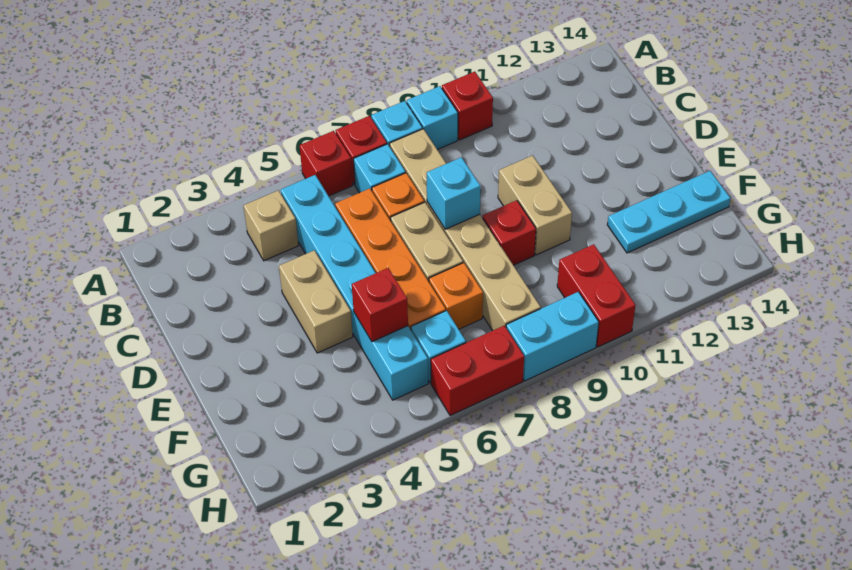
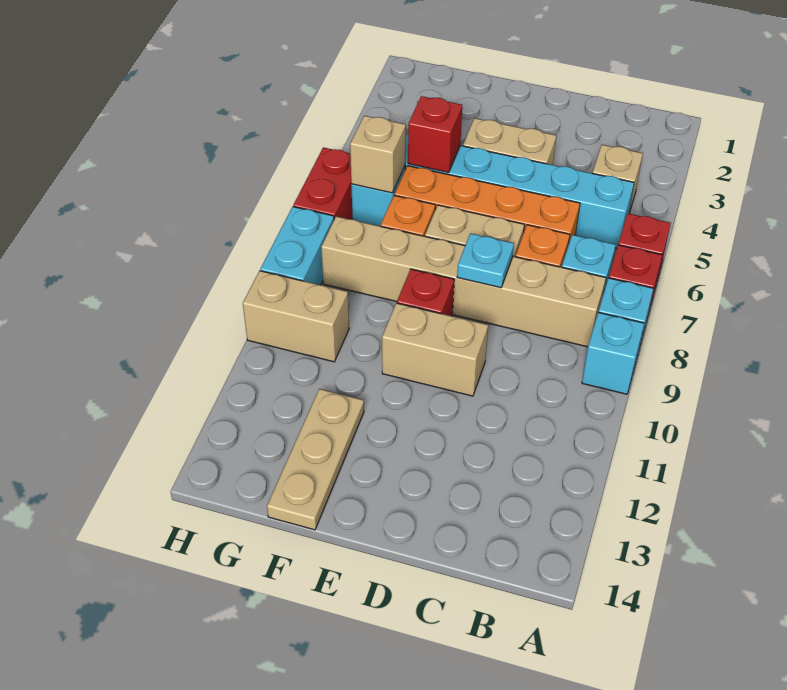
red brick A10 level 1 -> none
cyan brick D8 level 2 -> cyan plate D8 level 2
cyan plate F12:F14 level 1 -> tan plate F12:F14 level 1
none -> tan brick G6 level 2
red brick G10:H10 level 1 -> tan brick G10:H10 level 1

